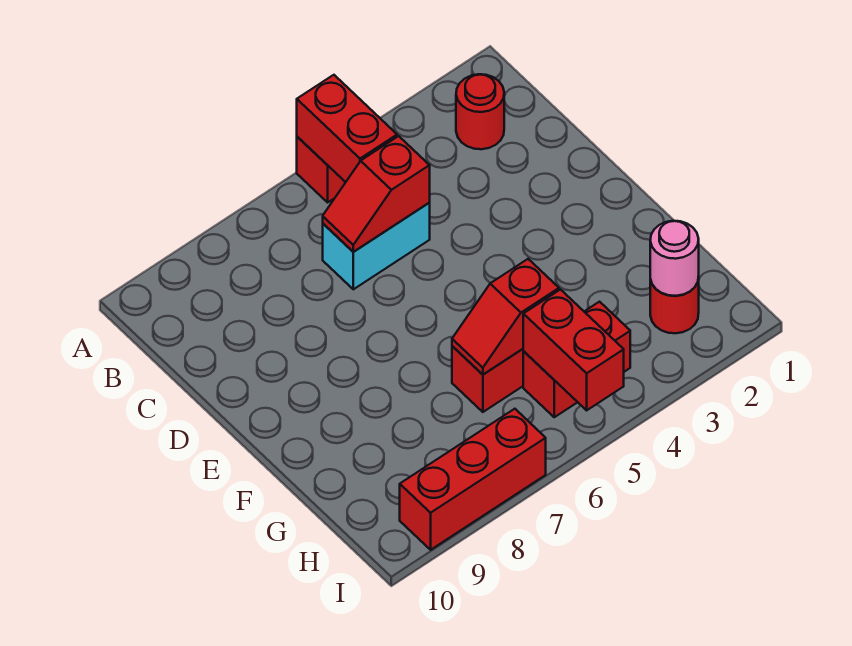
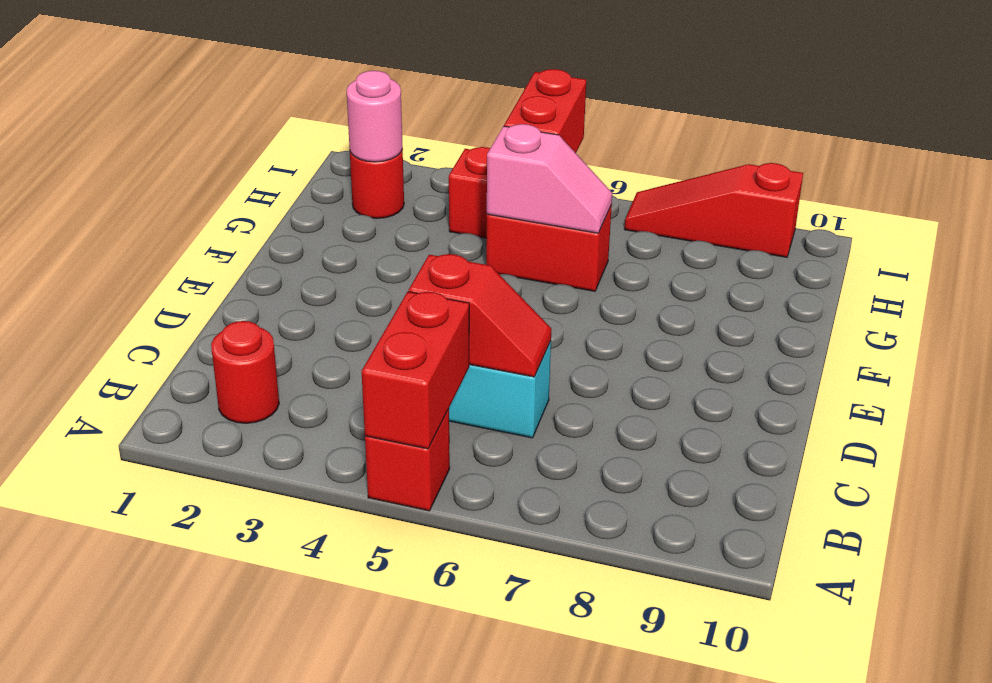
red slope G5:G6 level 2 top 5 -> pink slope G5:G6 level 2 top 5
red brick I7:I9 level 1 -> red slope I7:I9 level 1 top 9

